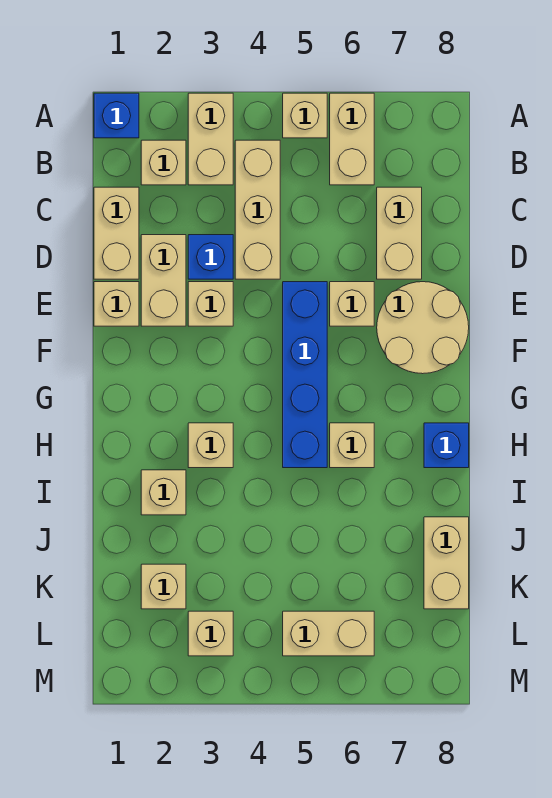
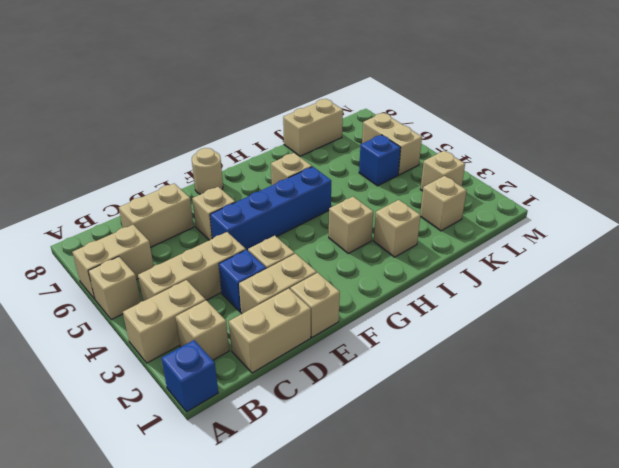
tan round brick E7:F8 level 1 -> tan round brick F8 level 1
blue brick H8 level 1 -> blue brick K5 level 1

